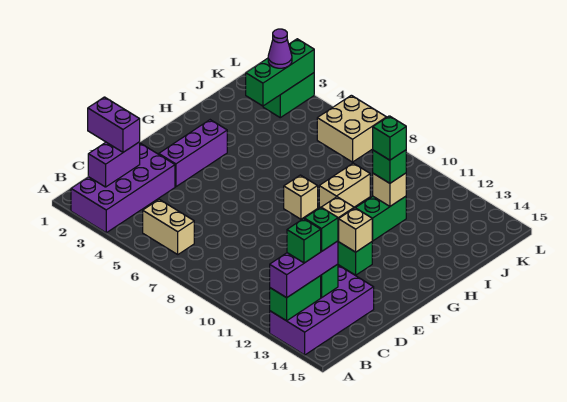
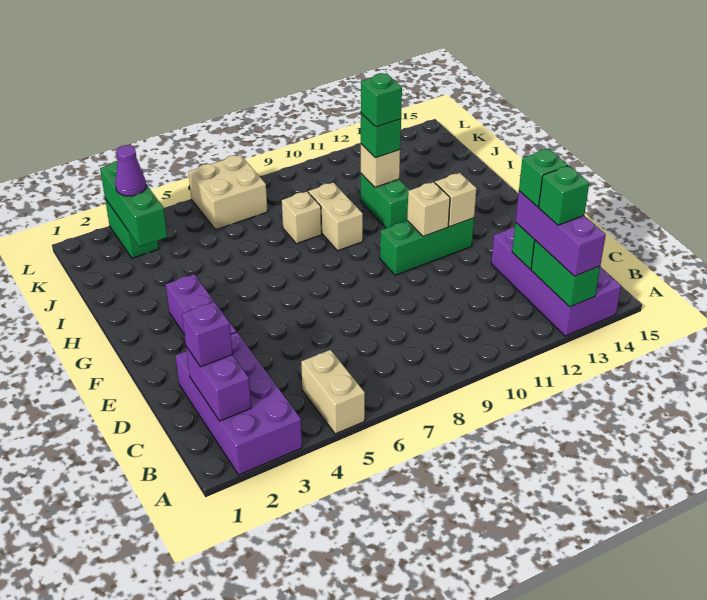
tan brick B5:B6 level 1 -> tan brick A5:B5 level 1
purple brick C1:C2 level 3 -> purple brick C2 level 3
tan brick G8 level 1 -> tan brick I8 level 1

